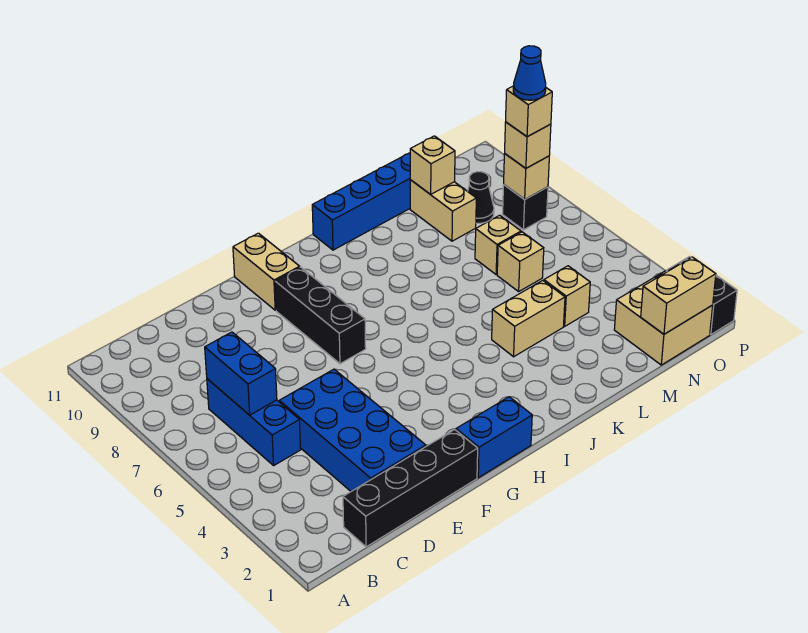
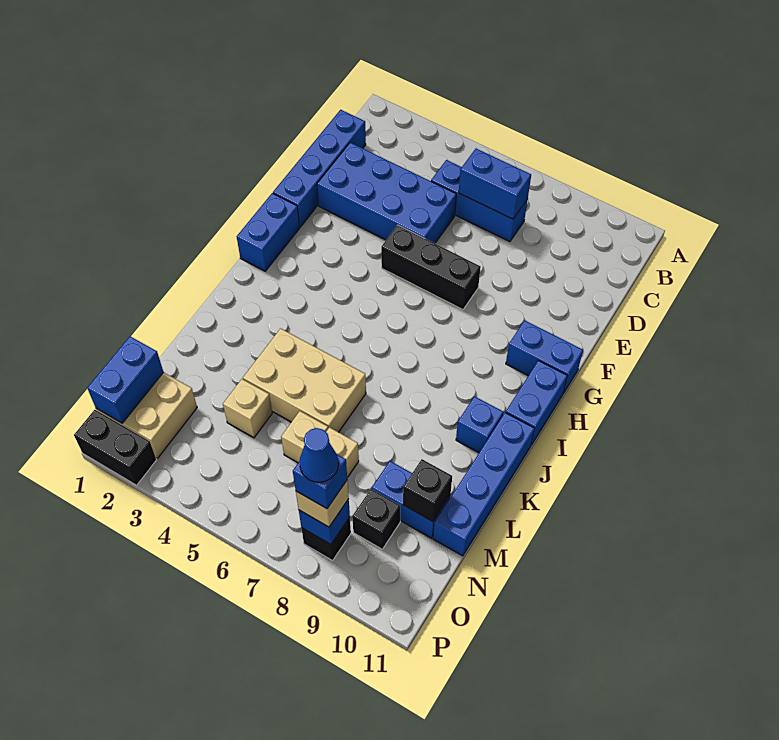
black brick C1:F1 level 1 -> blue brick C1:F1 level 1
black brick G7:G9 level 1 -> black brick F5:F7 level 1
tan brick G10:G11 level 1 -> blue brick G10:G11 level 1
none -> blue brick H11:I11 level 1
none -> blue brick J10 level 1
tan brick K4:L4 level 1 -> tan brick K4:L6 level 1
tan brick M9:M10 level 1 -> blue brick M9:M10 level 1
tan brick M10 level 2 -> black brick M10 level 2
tan brick N1:O1 level 2 -> blue brick N1:O1 level 2
black cone N9 level 1 -> black brick N9 level 1
tan brick O8 level 2 -> blue brick O8 level 2
tan brick O8 level 4 -> blue brick O8 level 4

